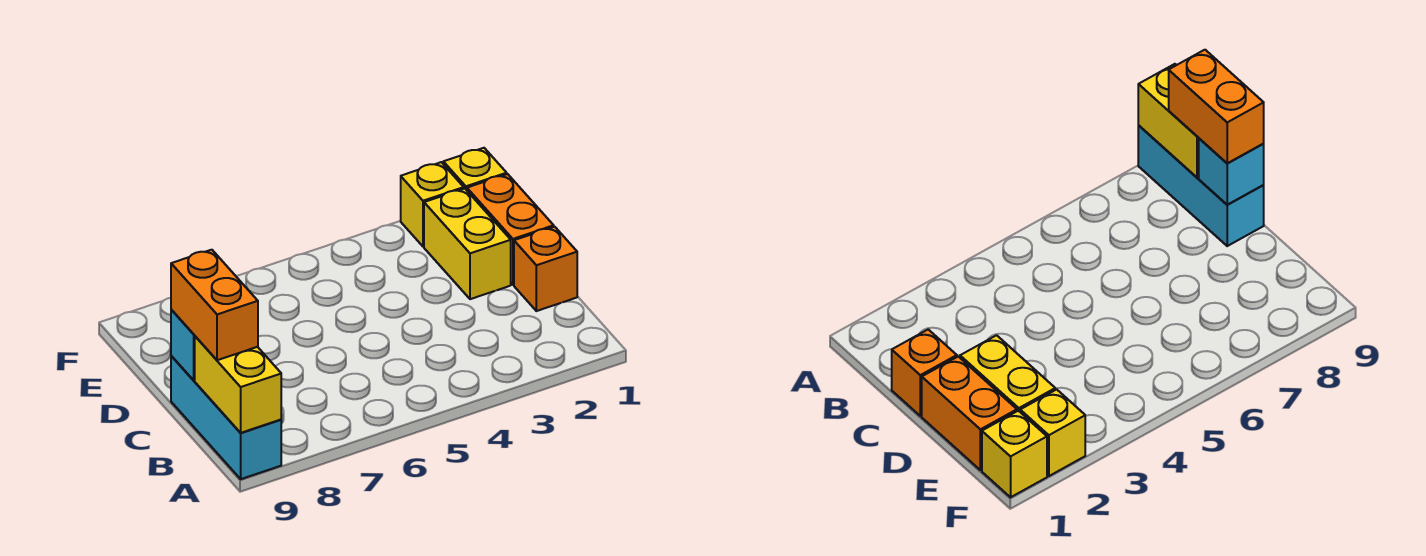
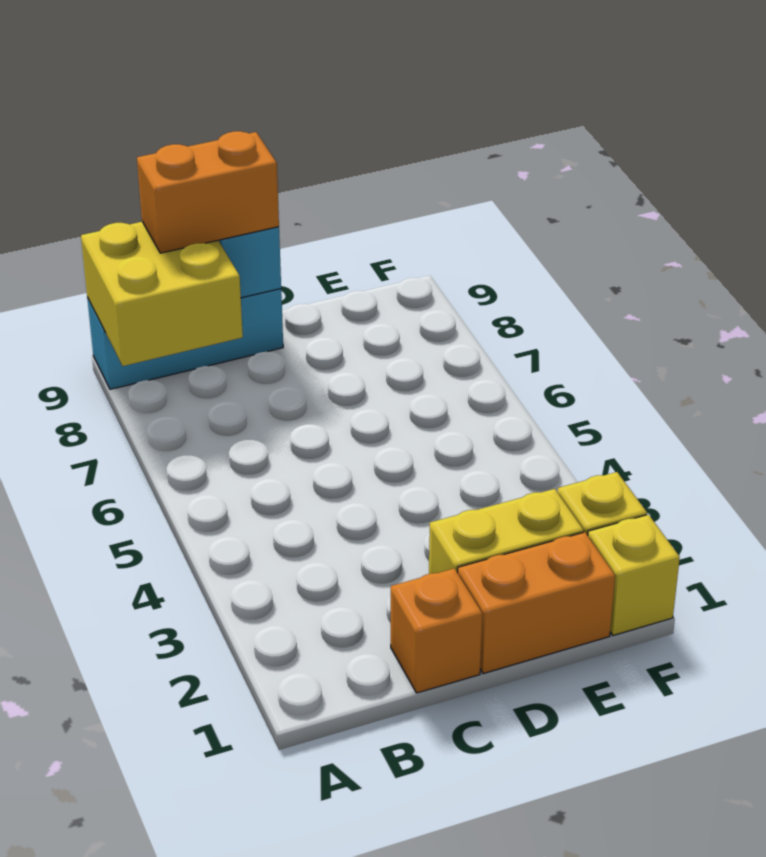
yellow brick A9:B9 level 2 -> yellow brick A8:B9 level 2

